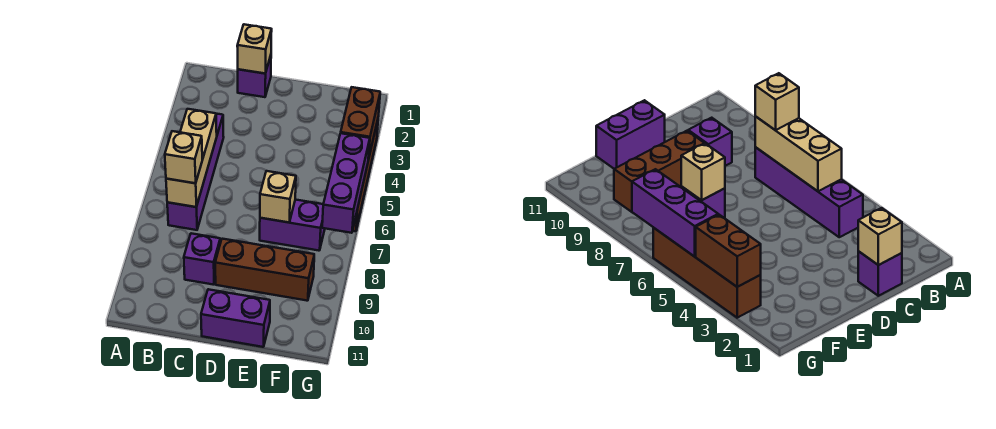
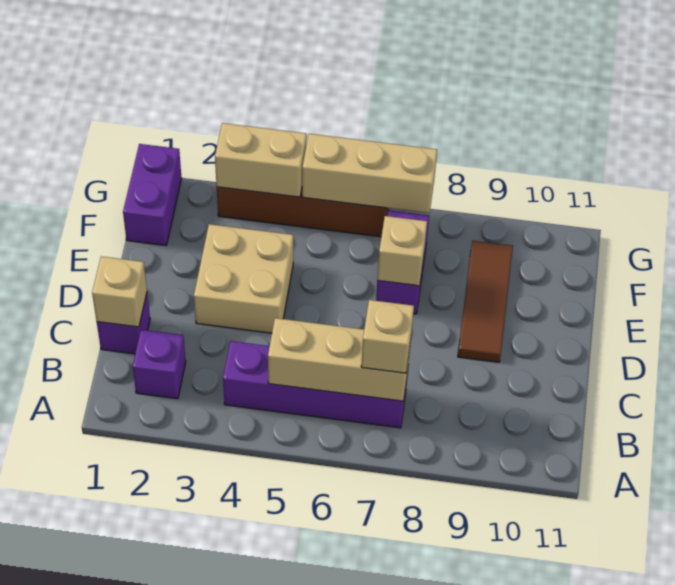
purple brick C9 level 1 -> purple brick B2 level 1
none -> tan brick D3:E4 level 1
brown brick D9:F9 level 1 -> brown tile D9:F9 level 1
purple brick D11:E11 level 1 -> purple brick F1:G1 level 1
brown brick G3:G4 level 2 -> tan brick G3:G4 level 2
purple brick G5:G7 level 2 -> tan brick G5:G7 level 2

